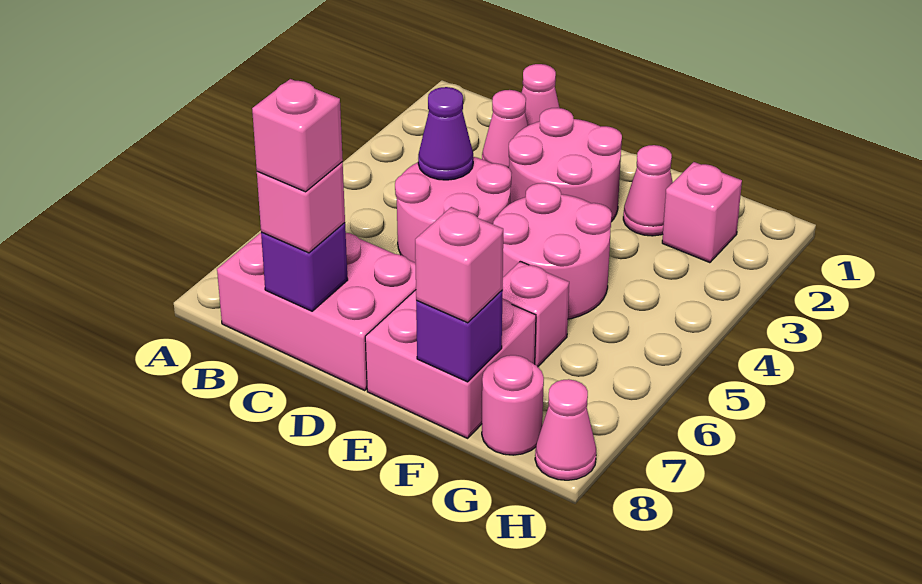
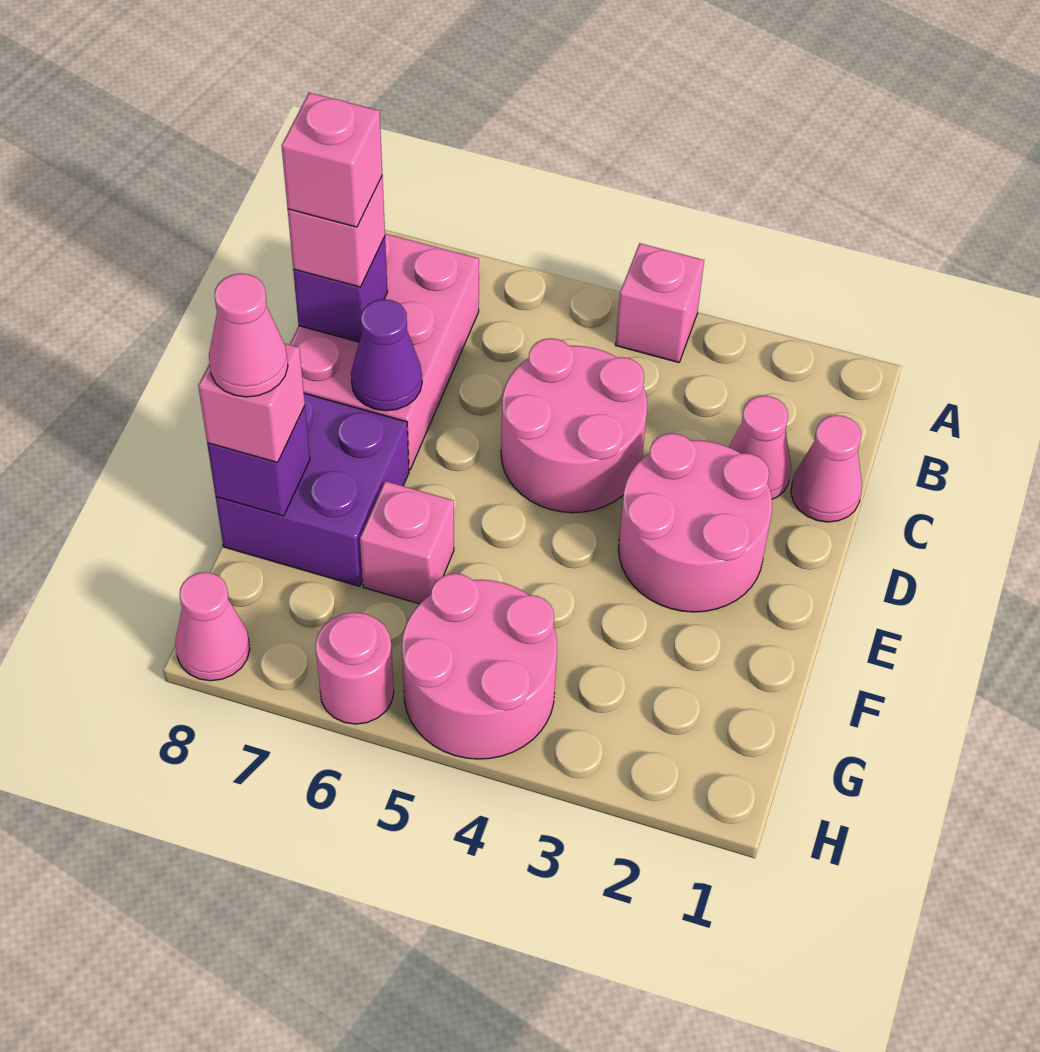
purple cone C4 level 2 -> purple cone D7 level 2
pink round brick E4:F5 level 1 -> pink round brick G4:H5 level 1
pink brick E7:F8 level 1 -> purple brick E7:F8 level 1
pink cone F2 level 1 -> pink cone F8 level 4
pink brick G2 level 1 -> pink brick A4 level 1
pink round brick G8 level 1 -> pink round brick H6 level 1

